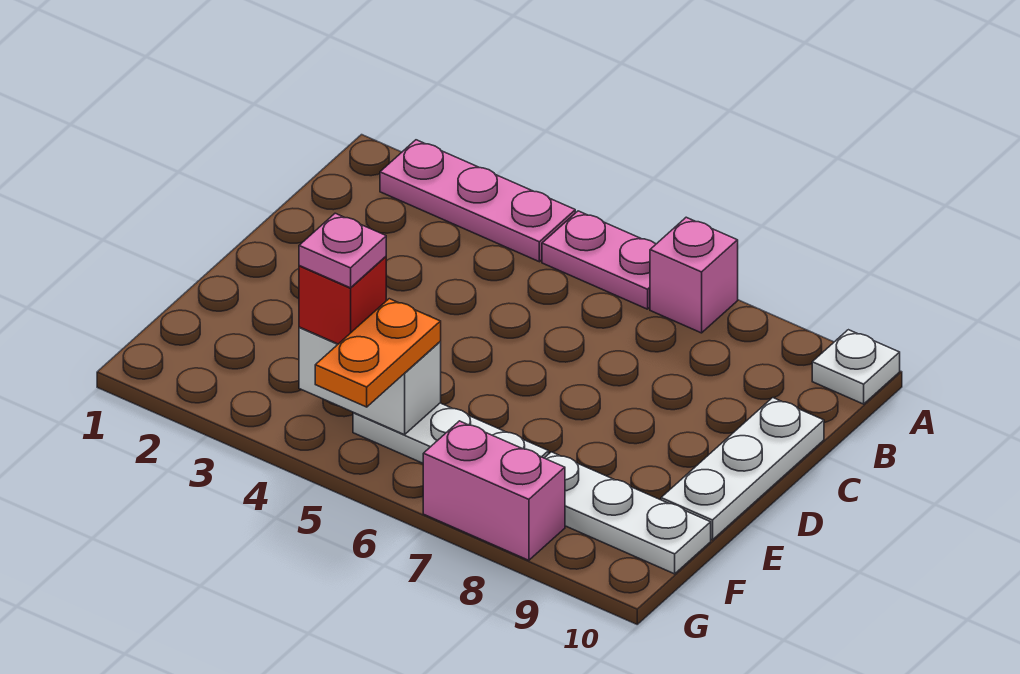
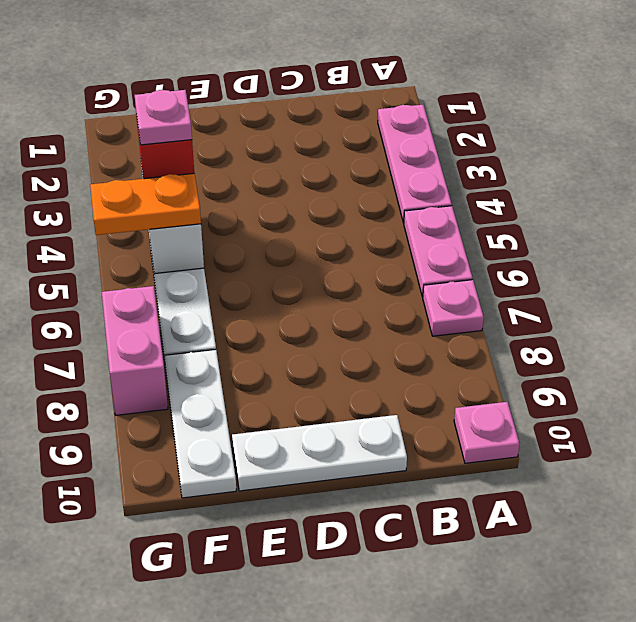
pink brick A7 level 1 -> pink plate A7 level 1
white plate A10 level 1 -> pink plate A10 level 1

